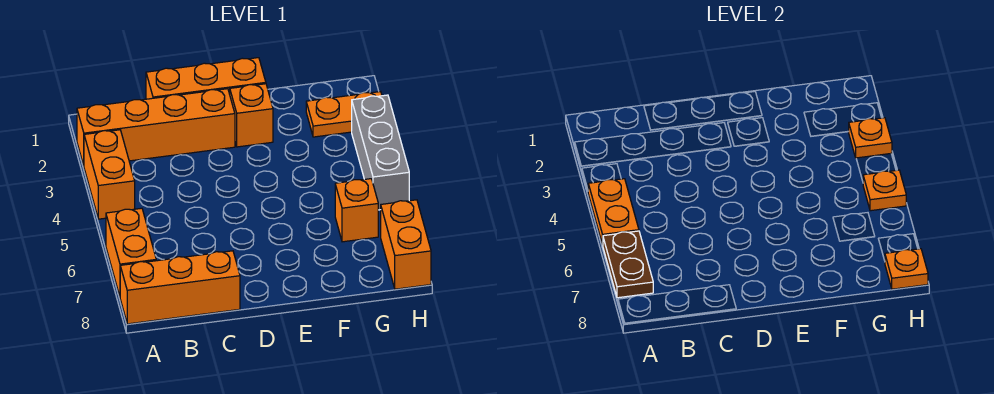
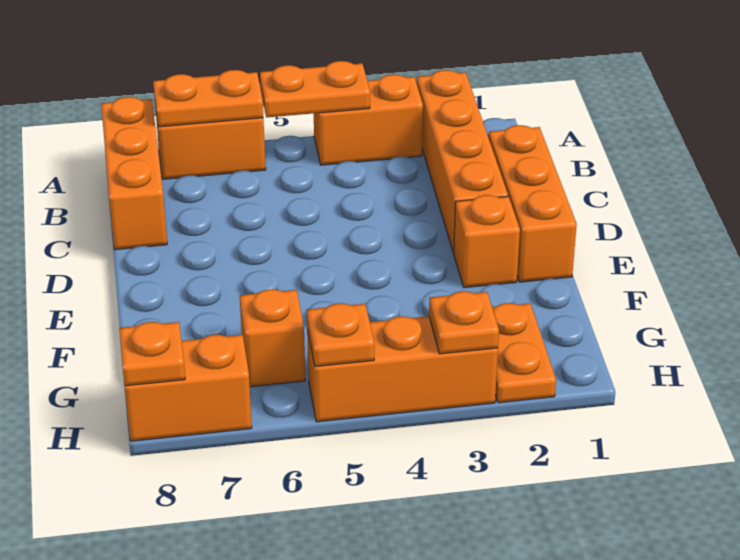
brown plate A6:A7 level 2 -> orange plate A6:A7 level 2
grey brick H3:H5 level 1 -> orange brick H3:H5 level 1

